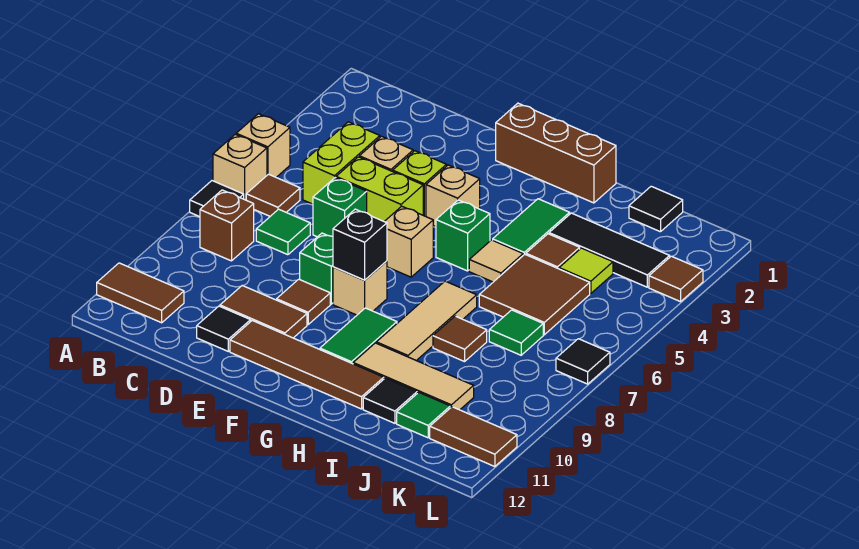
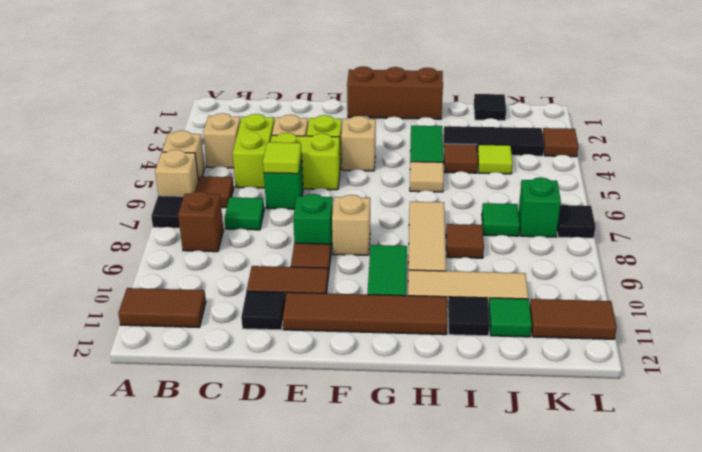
none -> lime tile D6 level 2
tan brick F6 level 1 -> tan brick B4 level 1
black brick F8 level 2 -> none
green brick G5 level 1 -> green brick K7 level 1
brown tile I5:J6 level 1 -> none

